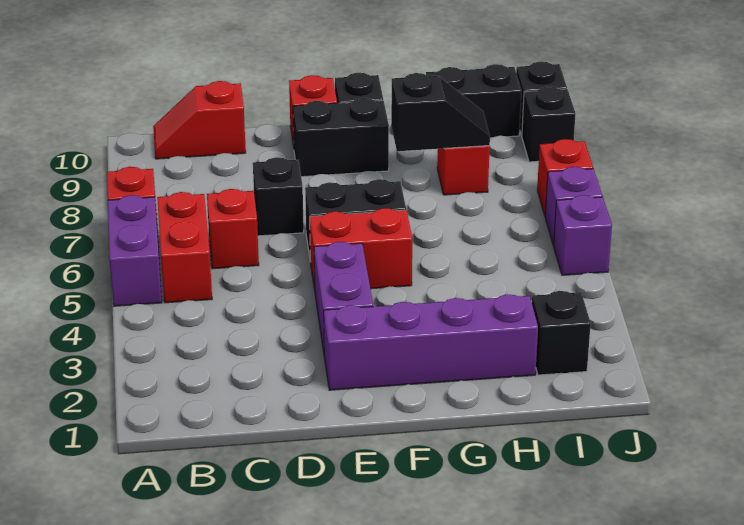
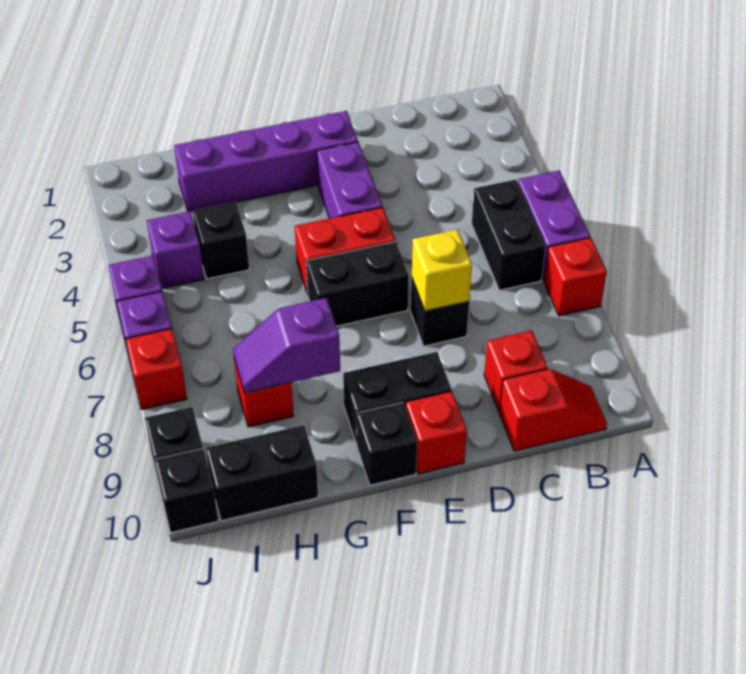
red brick B5:B6 level 1 -> black brick B5:B6 level 1
red brick C6 level 1 -> red brick C9 level 1
none -> yellow brick D7 level 2
black slope G8:H8 level 2 top G -> purple slope G8:H8 level 2 top G
black brick I2 level 1 -> black brick H4 level 1
none -> purple brick I4 level 1

